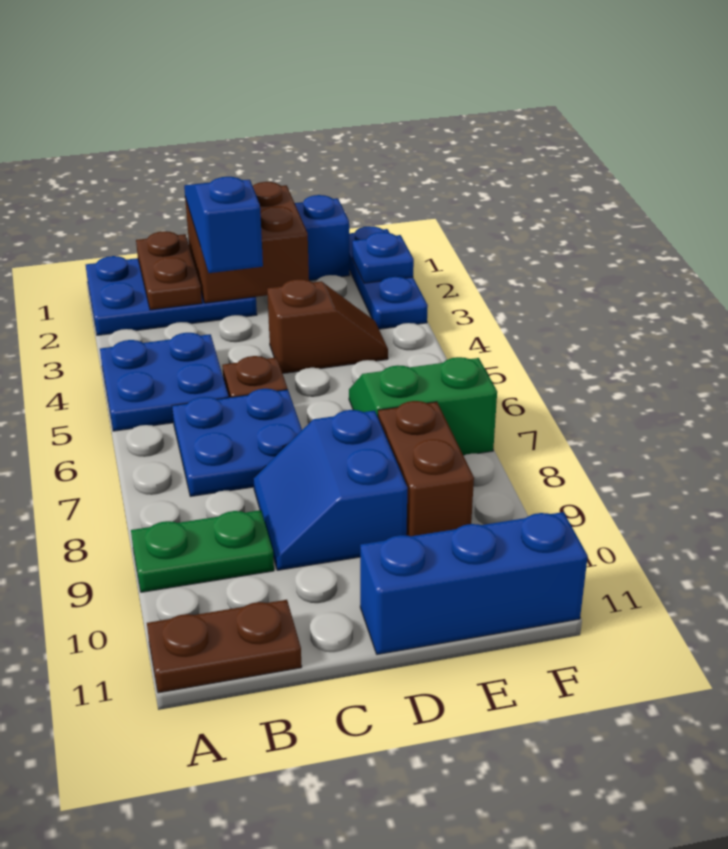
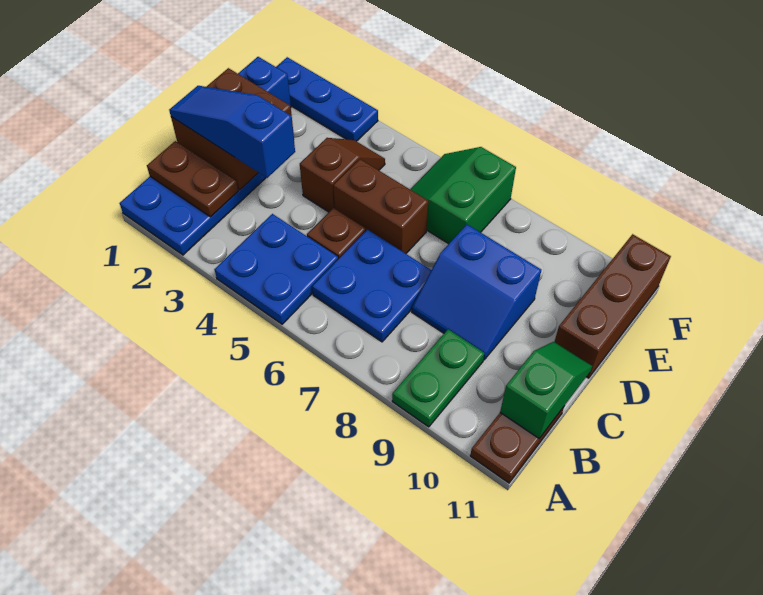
none -> green slope B11:C11 level 2 top B
blue brick D11:F11 level 1 -> brown brick D11:F11 level 1
brown brick E8:E9 level 1 -> brown brick D5:D6 level 1
blue plate F2 level 2 -> none

